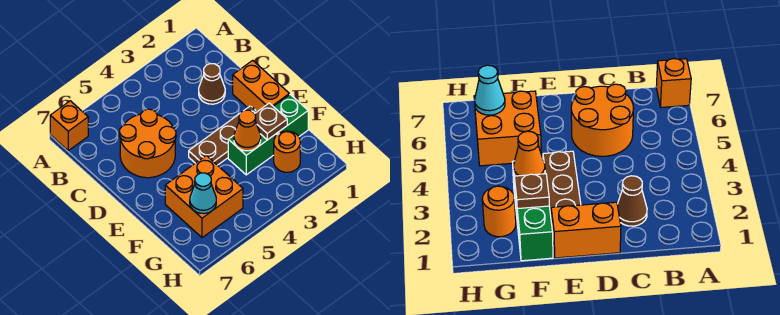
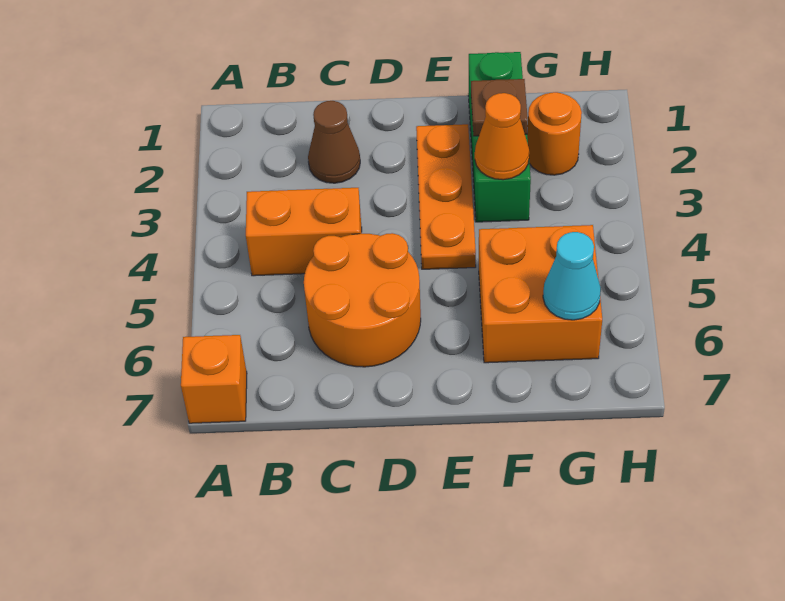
orange brick D1:E1 level 1 -> orange brick B4:C4 level 1
brown plate E2:E4 level 1 -> orange plate E2:E4 level 1

